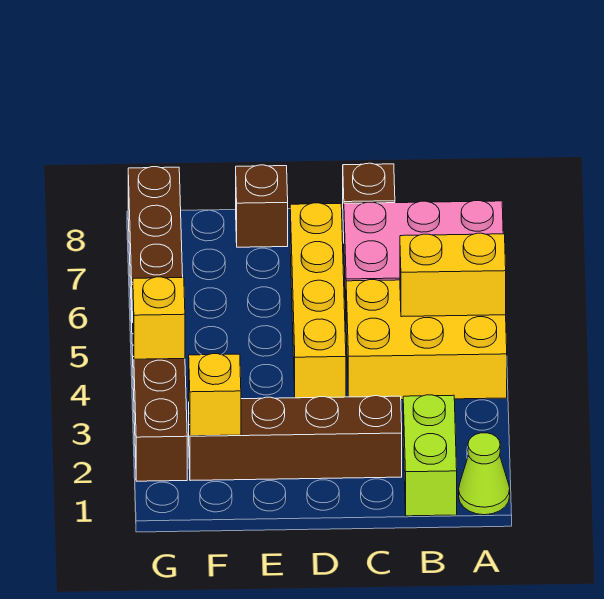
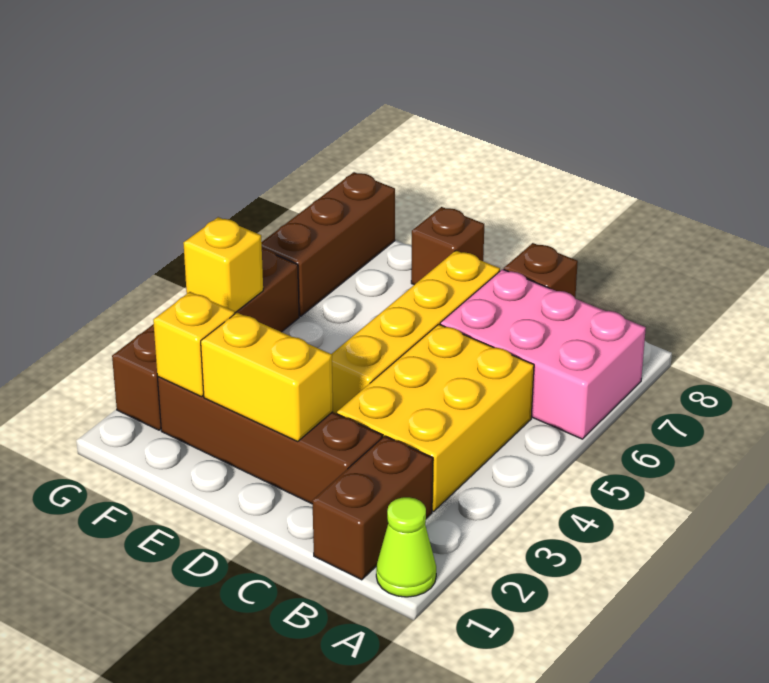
yellow brick A4:C5 level 1 -> yellow brick B3:C5 level 1
yellow brick A5:B5 level 2 -> yellow brick D2:E2 level 2
lime brick B1:B2 level 1 -> brown brick B1:B2 level 1

